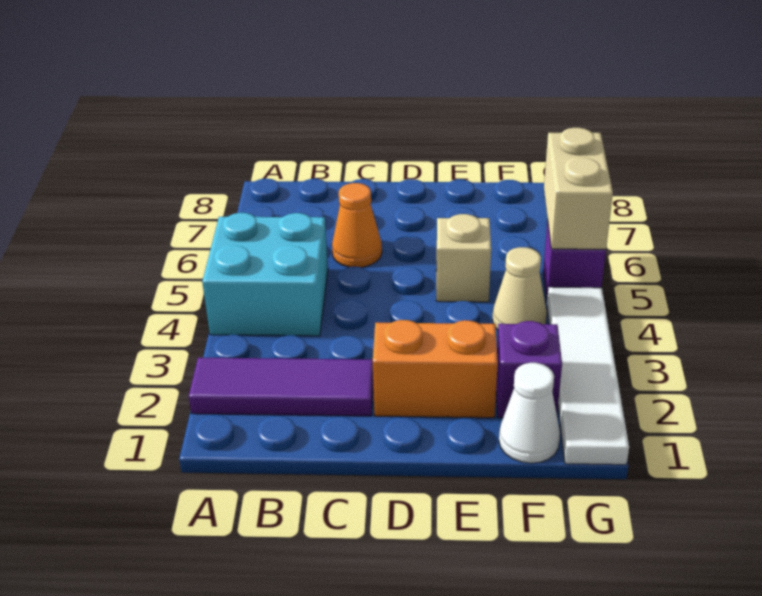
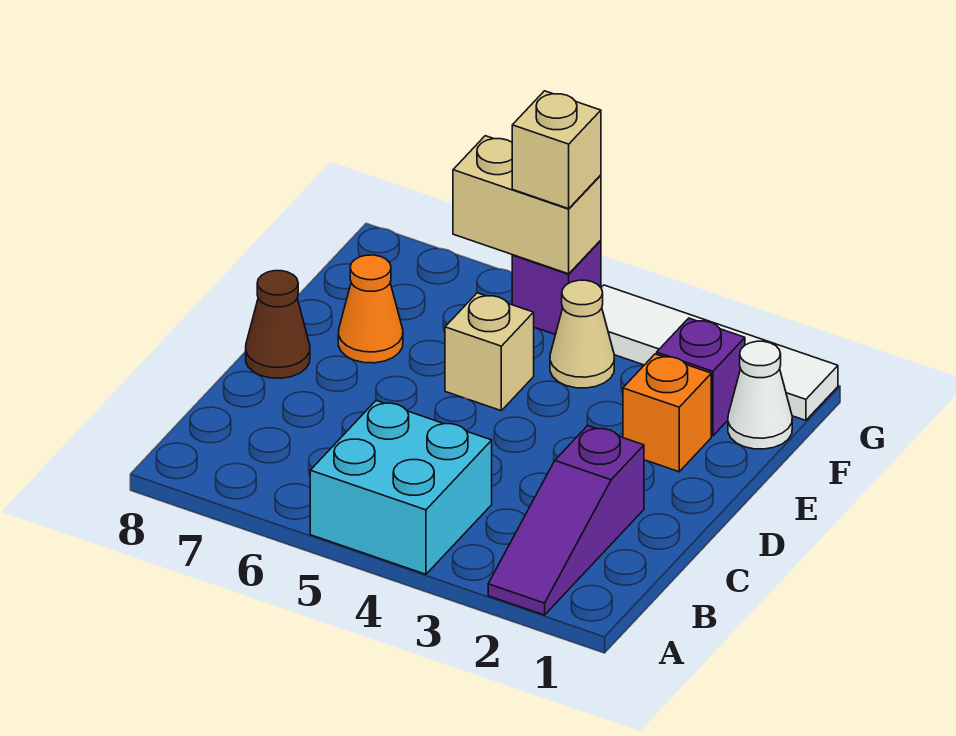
purple tile A2:C2 level 1 -> purple slope A2:C2 level 1 top C
orange cone C6 level 1 -> orange cone E7 level 1
orange brick D2:E2 level 1 -> orange brick E2 level 1
none -> brown cone D8 level 1
none -> tan brick G5 level 3

